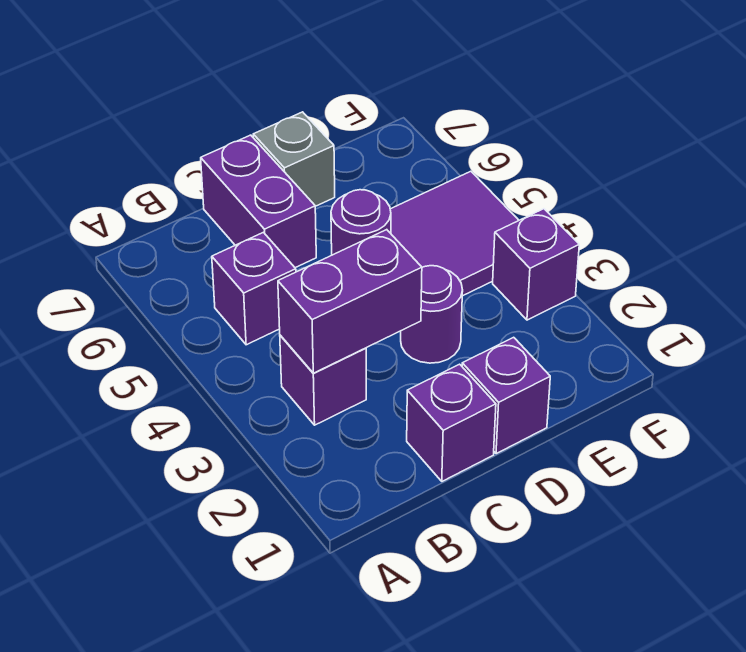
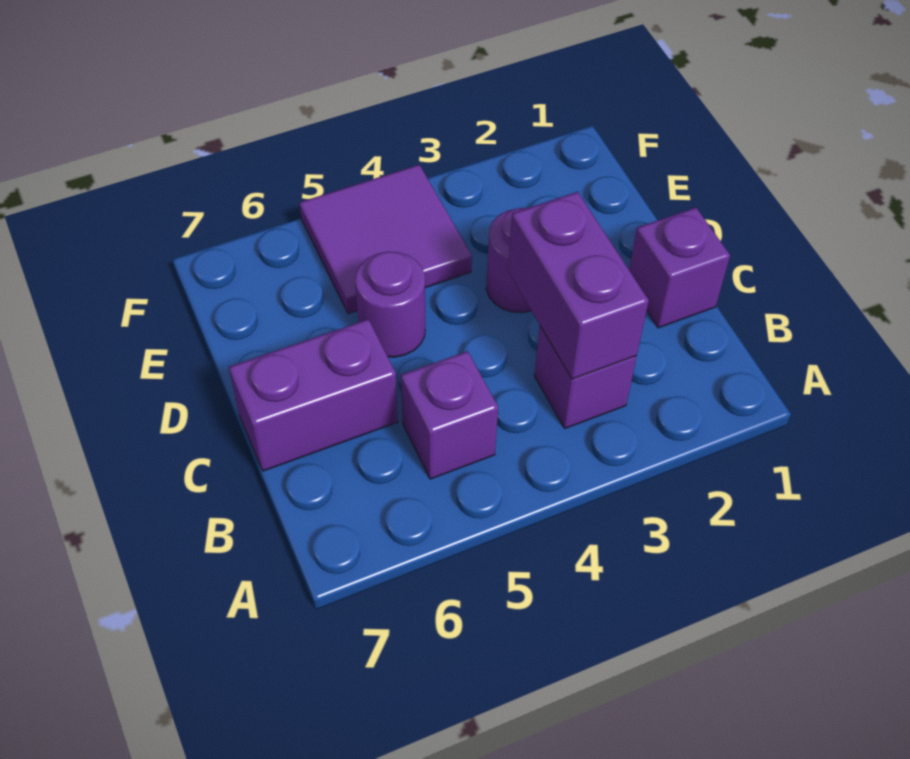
purple brick D1 level 1 -> none
grey brick D7 level 1 -> none
purple brick F3 level 1 -> none

